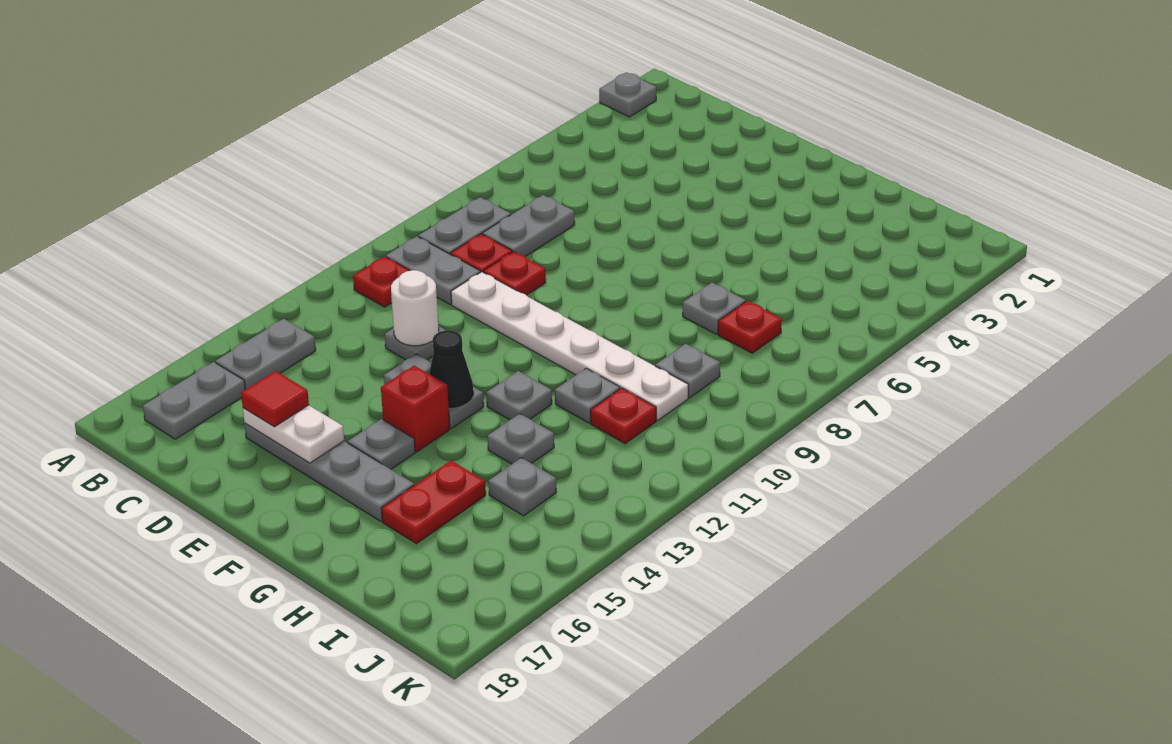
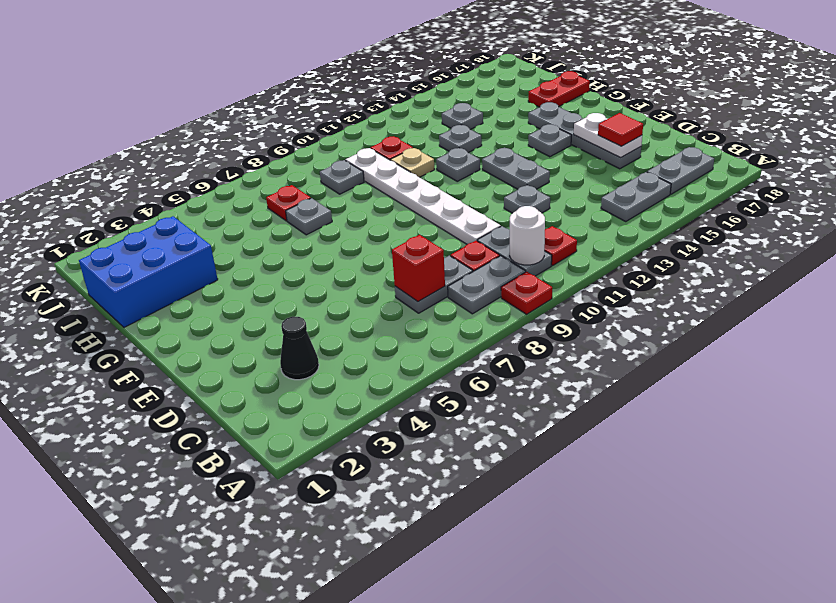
grey plate A2 level 1 -> none
red plate D9 level 1 -> red plate A9 level 1
white round brick D12 level 2 -> white round brick B10 level 2
black cone F13 level 2 -> black cone C3 level 1
red brick F14 level 1 -> red brick C7 level 2
none -> blue brick H1:I3 level 1
grey plate H11 level 1 -> tan plate H11 level 1
red plate H15:H16 level 1 -> red plate H17:H18 level 1

